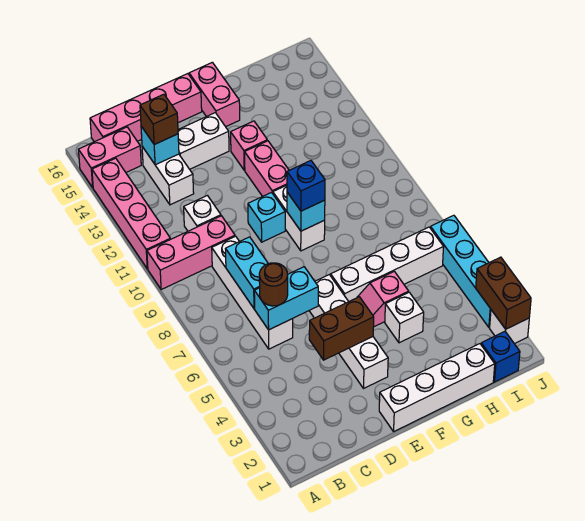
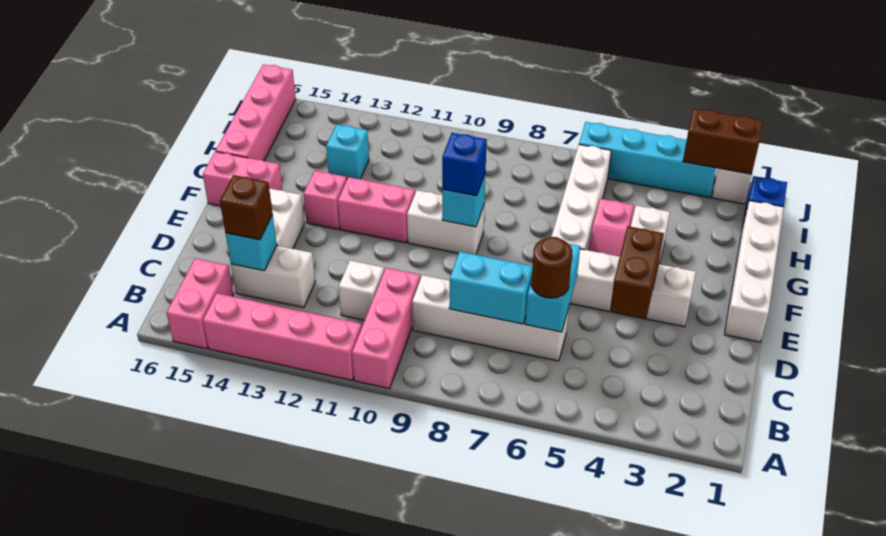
pink brick B16:E16 level 1 -> pink brick G16:J16 level 1
cyan brick E10 level 1 -> cyan brick H13 level 1

